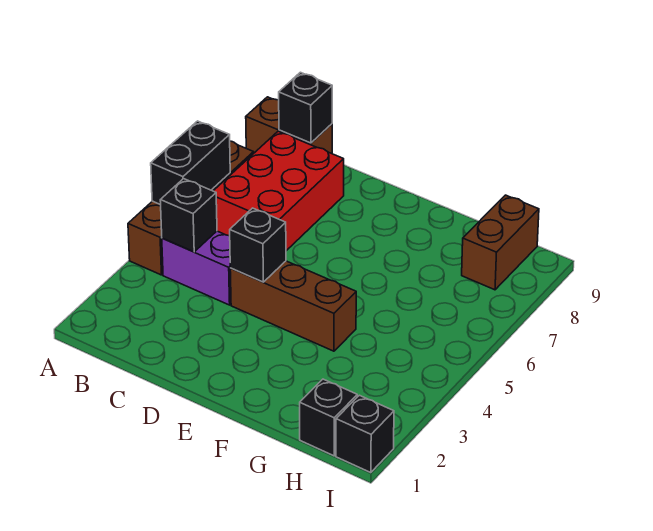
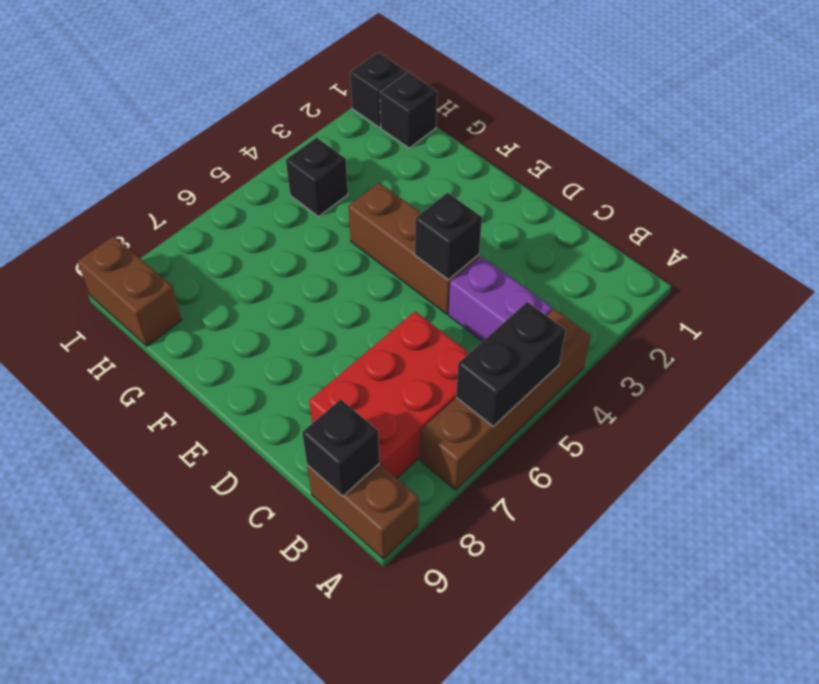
black brick B4 level 2 -> black brick H4 level 1
brown brick H8:H9 level 1 -> brown brick H9:I9 level 1

